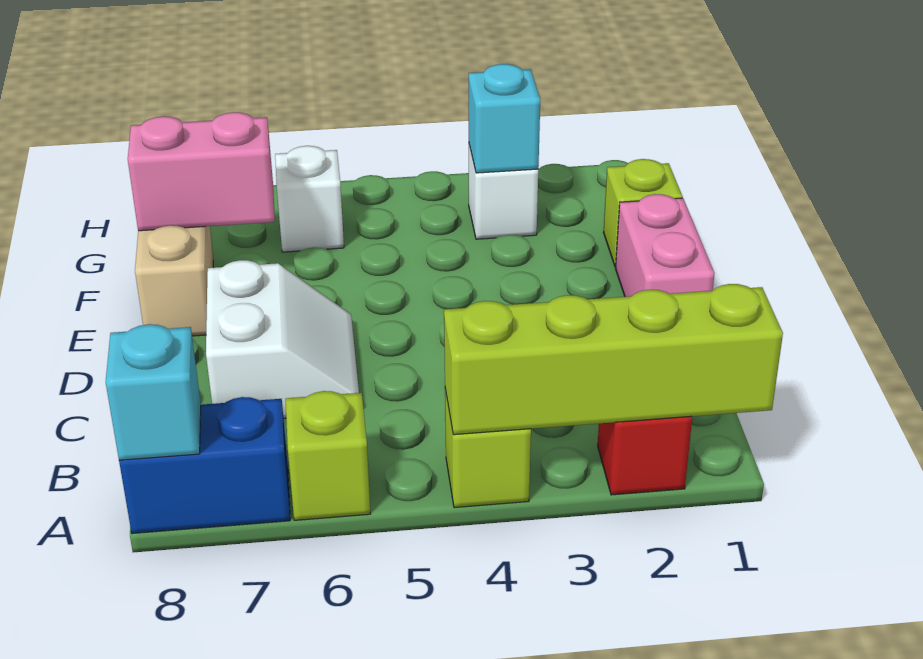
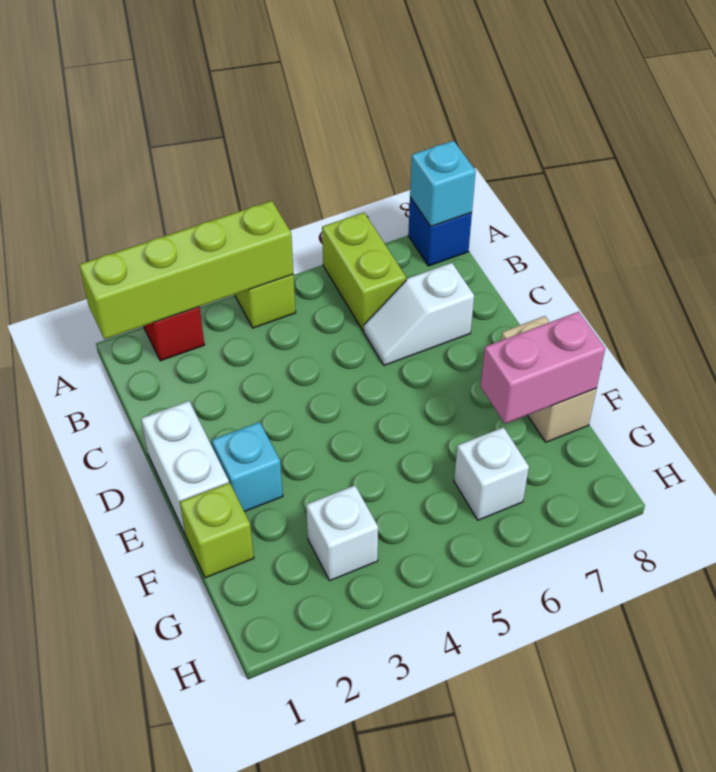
lime brick A6 level 1 -> lime brick A6:B6 level 1
blue brick A7:A8 level 1 -> blue brick A8 level 1
white slope C6:D7 level 1 top 7 -> white slope C6:C7 level 1 top 7
pink brick D1:E1 level 1 -> white brick D1:E1 level 1
cyan brick G3 level 2 -> cyan brick E2 level 1

